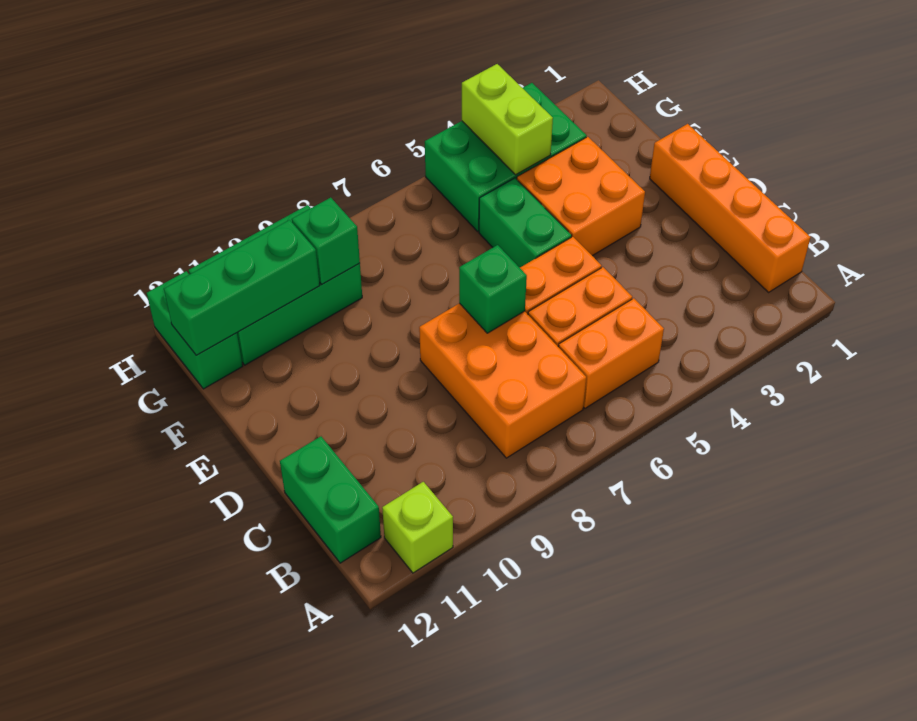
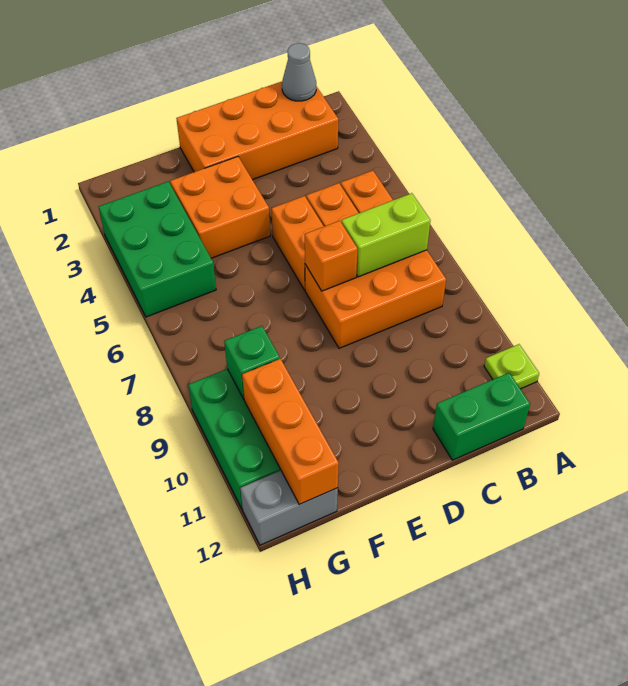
lime brick A11 level 1 -> lime plate A11 level 1
orange brick B1:E1 level 1 -> orange brick B1:E2 level 1
none -> grey cone B1 level 2
green brick D7 level 2 -> orange brick D7 level 2
green brick E5:F5 level 1 -> none
lime brick G4:H4 level 2 -> lime brick B7:C7 level 2
green brick G10:G12 level 2 -> orange brick G10:G12 level 2
green brick G12:H12 level 1 -> grey brick G12:H12 level 1

